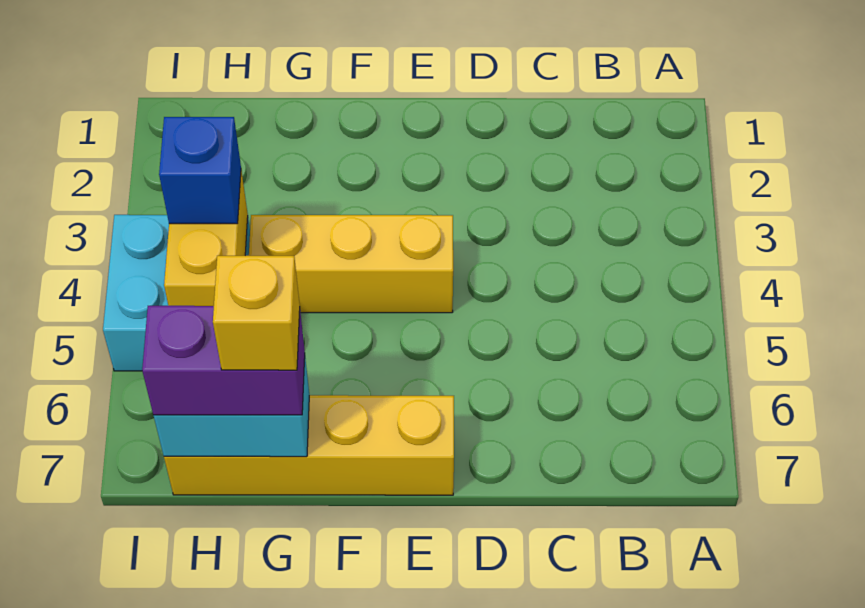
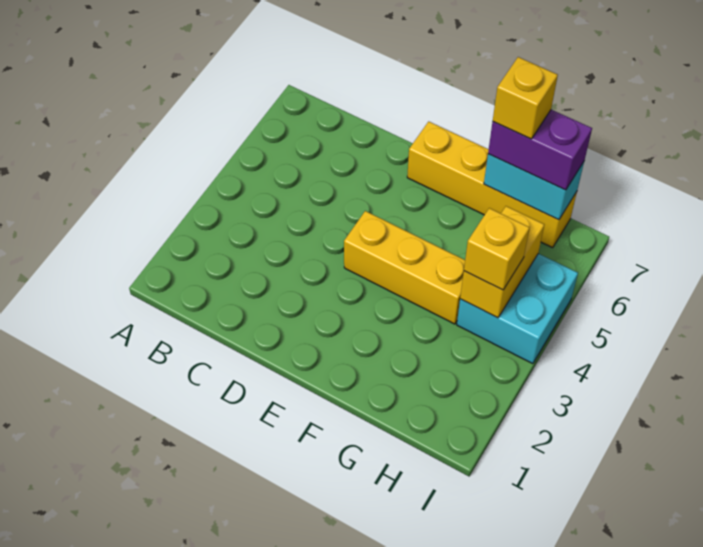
blue brick H4 level 3 -> yellow brick H4 level 3

